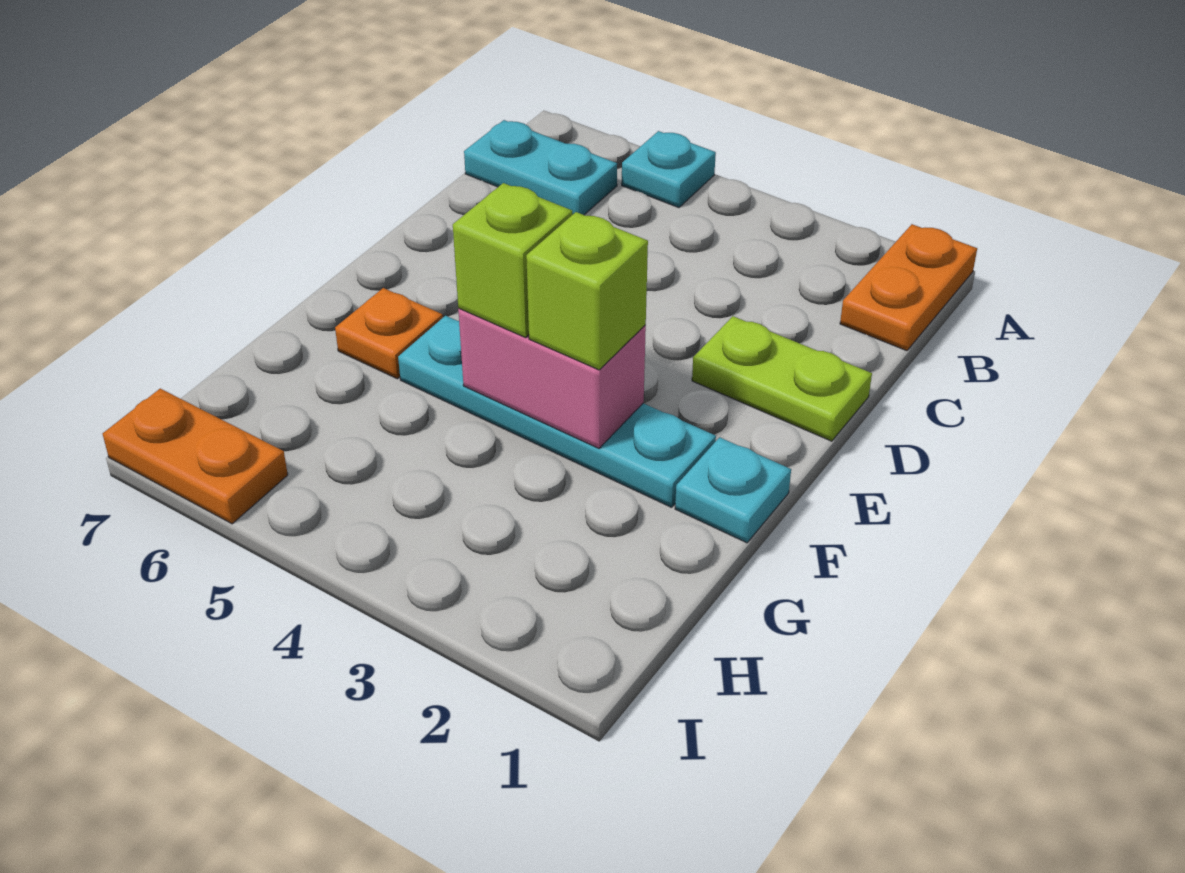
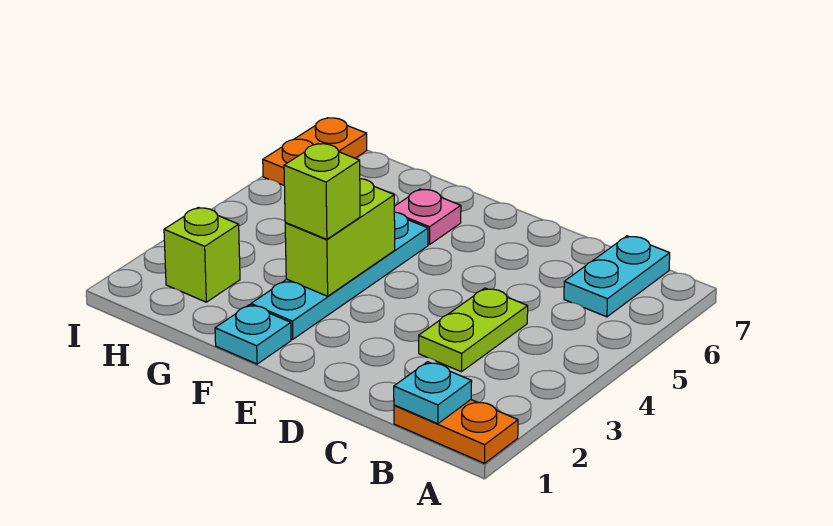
cyan plate A5 level 1 -> cyan plate B1 level 2
lime plate D1:D2 level 1 -> lime plate C3:C4 level 1
pink brick F3:F4 level 2 -> lime brick F3:F4 level 2
lime brick F4 level 3 -> lime brick H2 level 1
orange plate F6 level 1 -> pink plate F6 level 1

